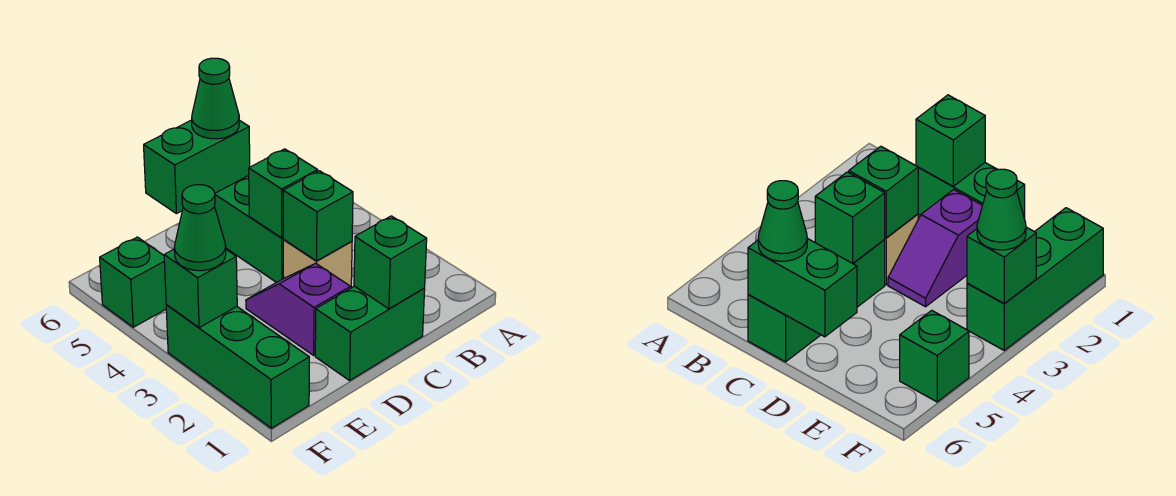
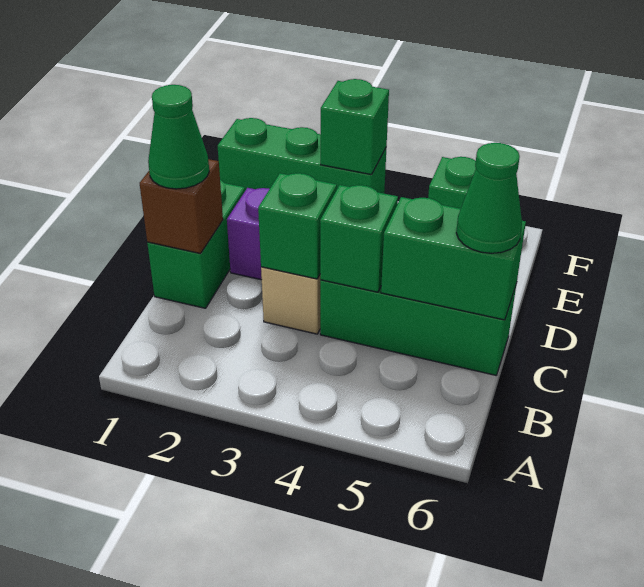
green brick C1 level 2 -> brown brick C1 level 2
green brick C6:D6 level 2 -> green brick C5:C6 level 2
green cone F3 level 3 -> green cone C1 level 3

